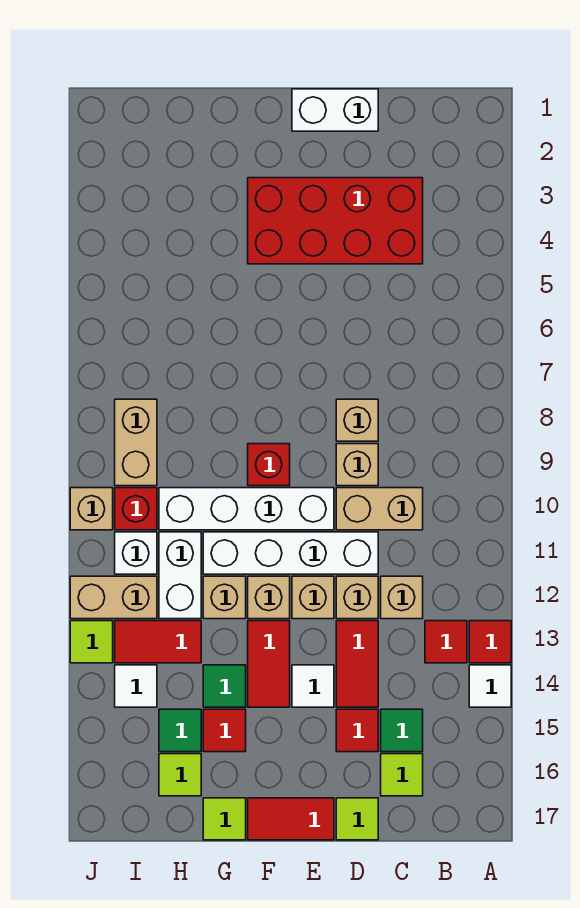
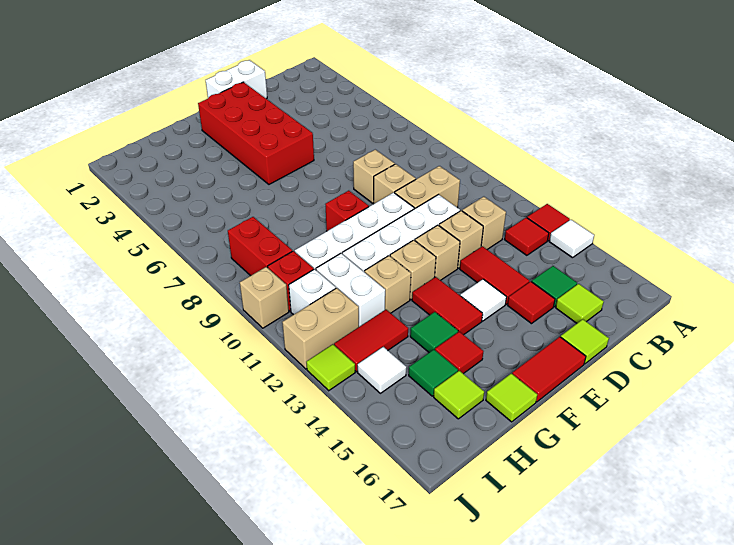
red brick C3:F4 level 1 -> red brick E2:F5 level 1
tan brick I8:I9 level 1 -> red brick I8:I9 level 1

